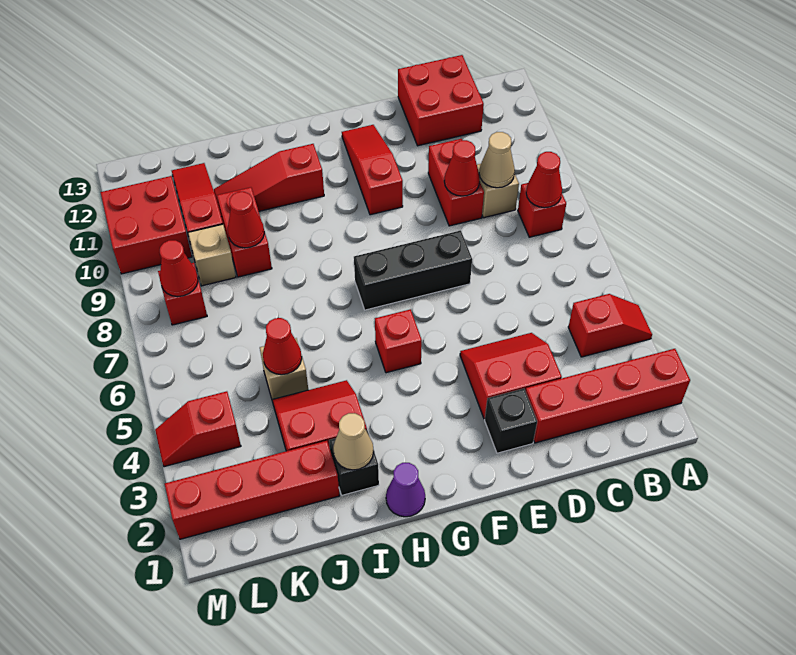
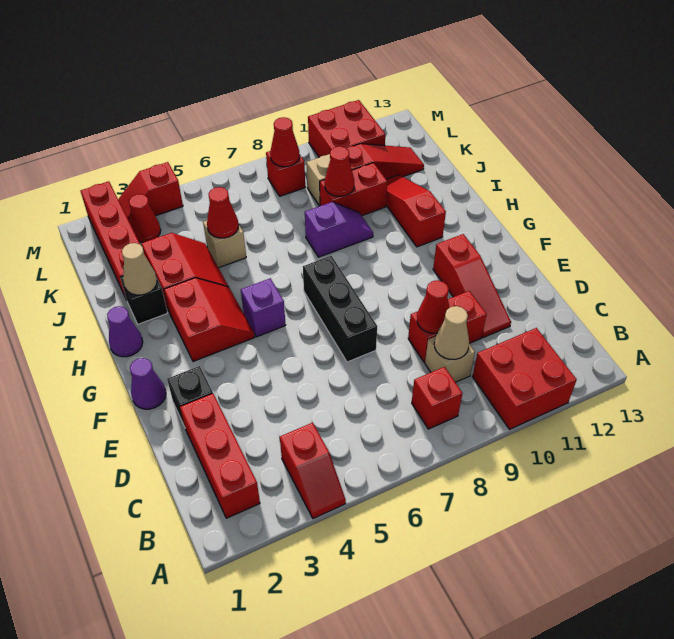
red brick A2:D2 level 1 -> red brick B2:D2 level 1
red cone B8 level 2 -> red cone L3 level 1
red brick C12:D13 level 1 -> red brick A10:B11 level 1
red slope D3:E4 level 1 top 3 -> red slope G3:H4 level 1 top 3
none -> purple cone F1 level 1
red slope F10:F12 level 1 top 10 -> red slope D11:F11 level 1 top F
red brick G5 level 1 -> purple brick G5 level 1
none -> purple slope I8:I9 level 1 top 8
red slope L4:M4 level 1 top L -> red slope M3:M4 level 1 top 4

